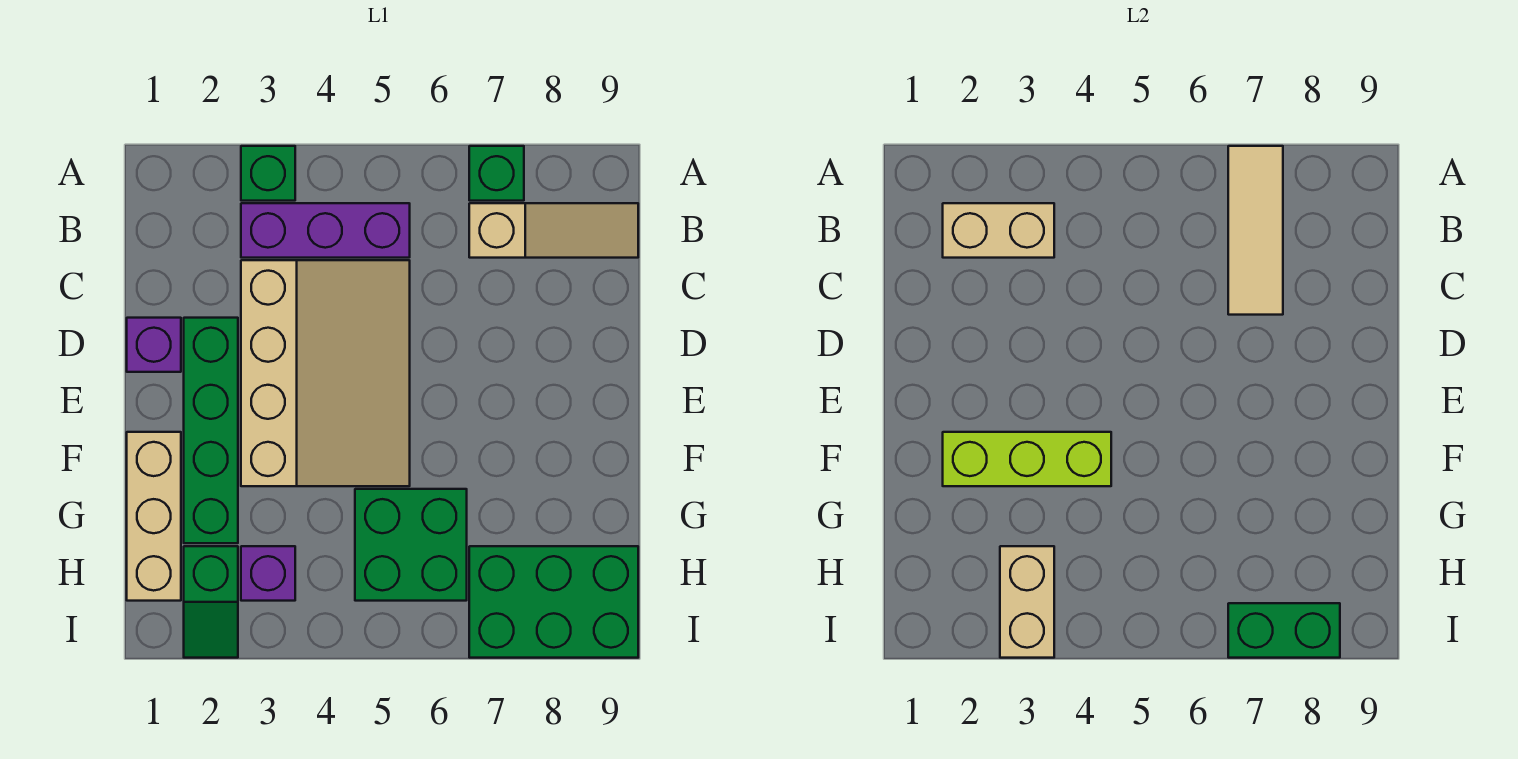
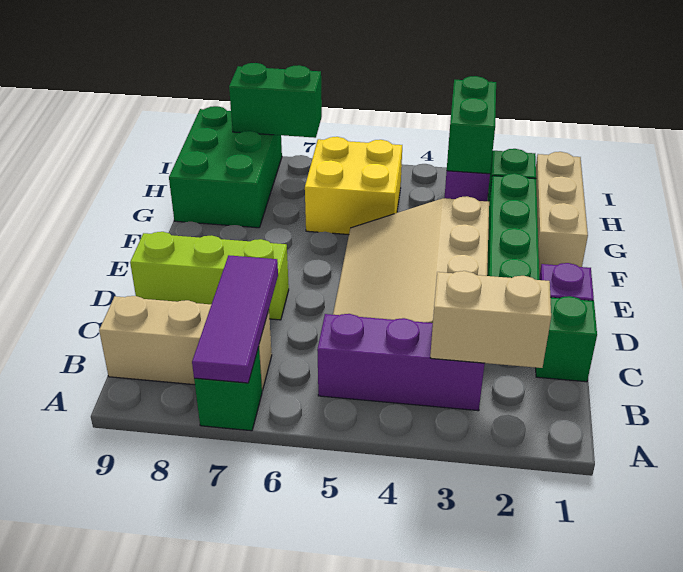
green brick A3 level 1 -> green brick C1 level 1
tan tile A7:C7 level 2 -> purple tile A7:C7 level 2
tan slope B7:B9 level 1 top 7 -> tan brick B7:B9 level 1
lime brick F2:F4 level 2 -> lime brick D7:D9 level 1
green brick G5:H6 level 1 -> yellow brick G5:H6 level 1
tan brick H3:I3 level 2 -> green brick H3:I3 level 2
green brick H7:I9 level 1 -> green brick G8:I9 level 1

